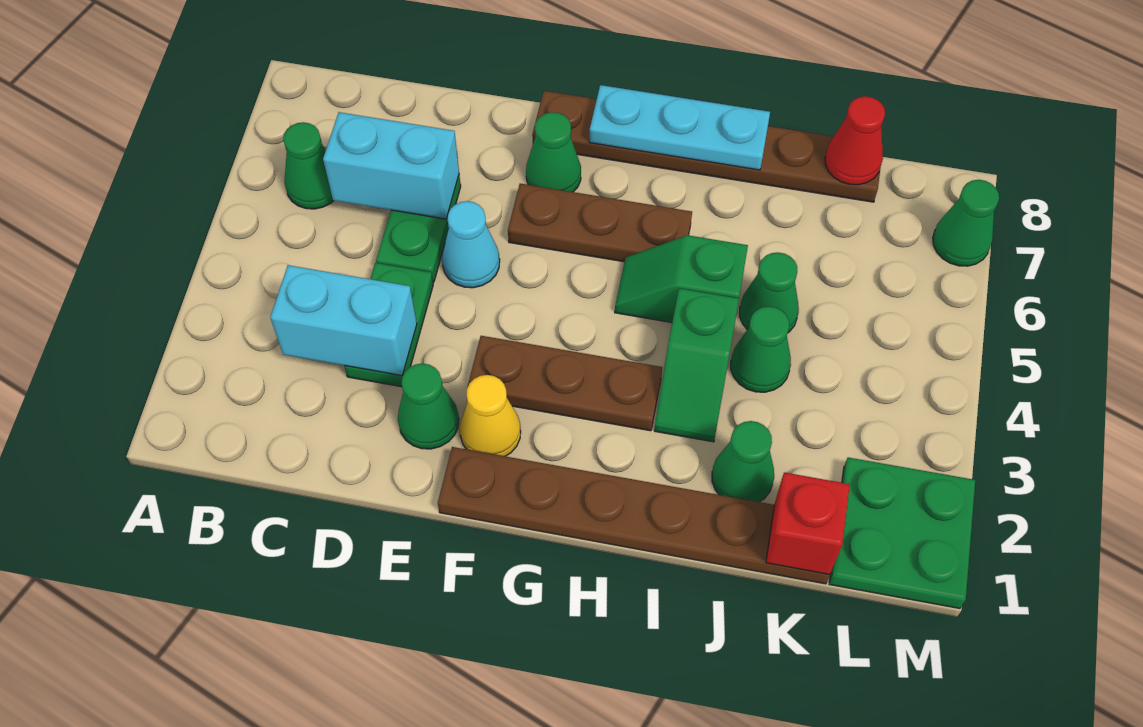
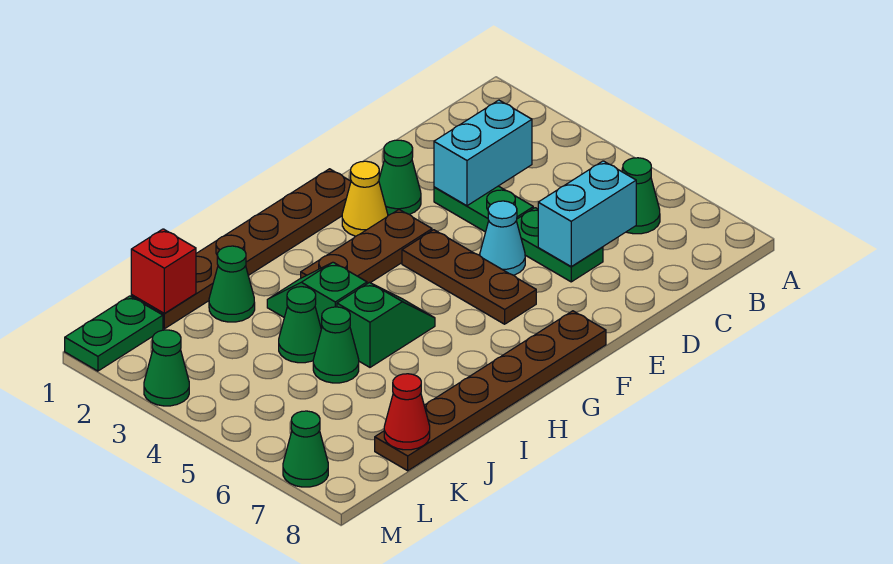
brown plate F6:H6 level 1 -> brown plate F4:F6 level 1
green cone F7 level 1 -> green cone M3 level 1
cyan plate G8:I8 level 2 -> none
green plate L1:M2 level 1 -> green plate L1:M1 level 1

